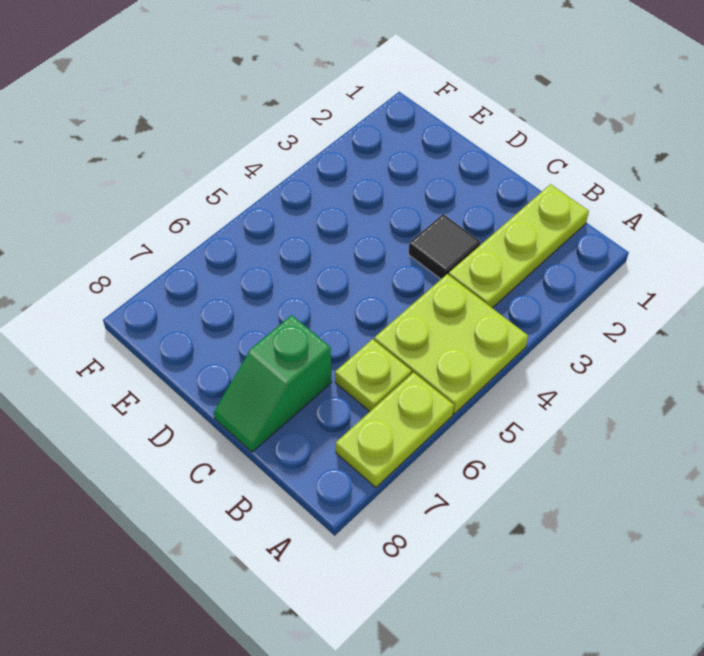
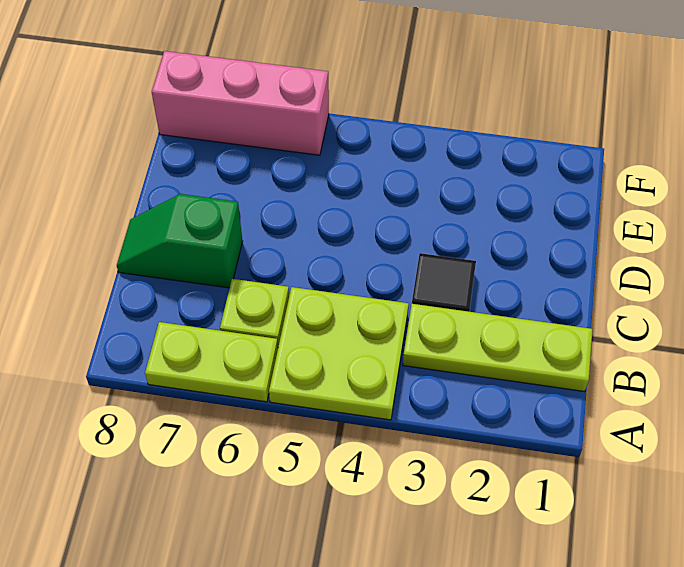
none -> pink brick F6:F8 level 1

